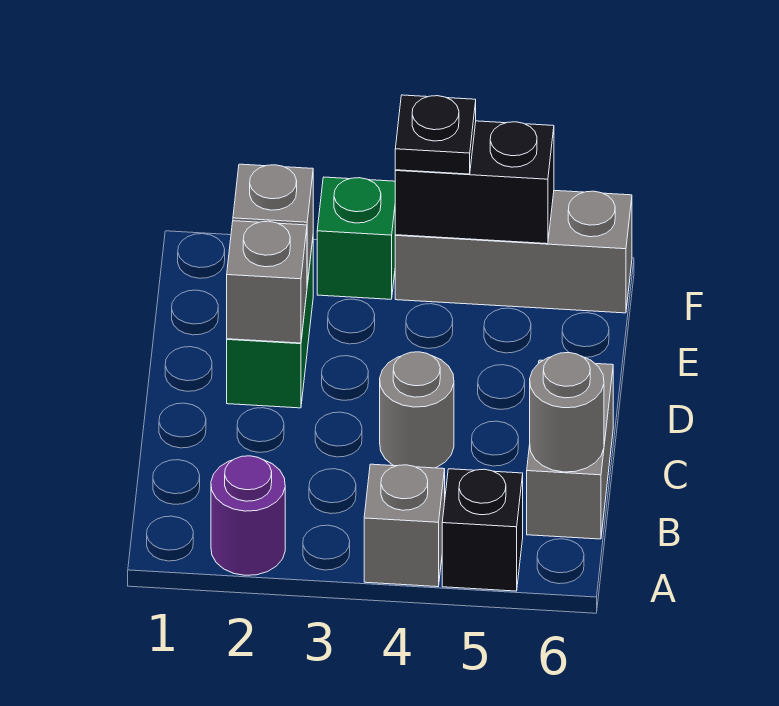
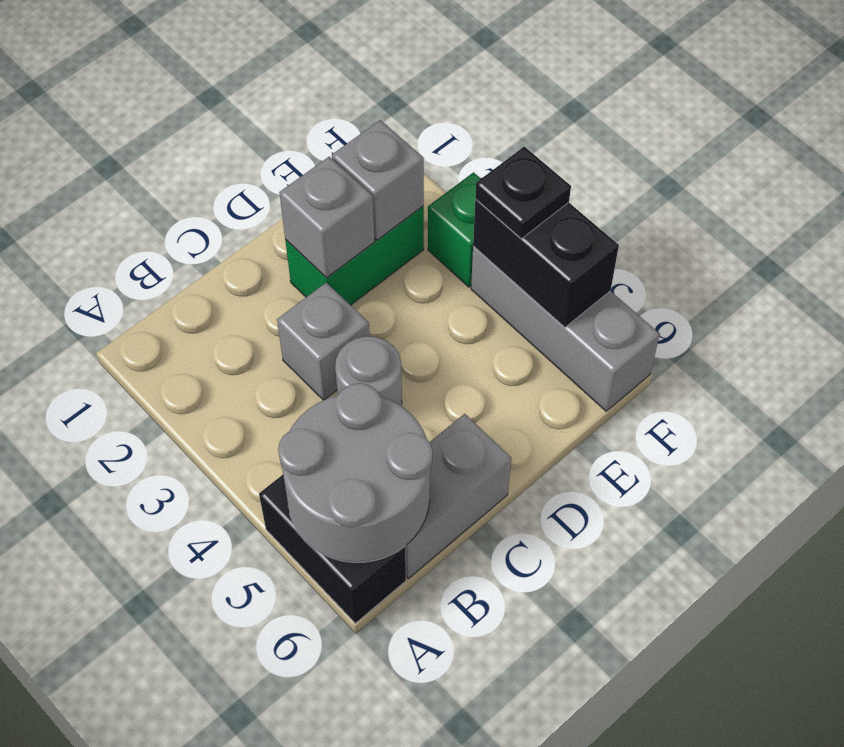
purple round brick A2 level 1 -> none
grey brick A4 level 1 -> grey brick C3 level 1
black brick A5 level 1 -> black brick A5:A6 level 1
grey round brick B6 level 2 -> grey round brick A5:B6 level 2

